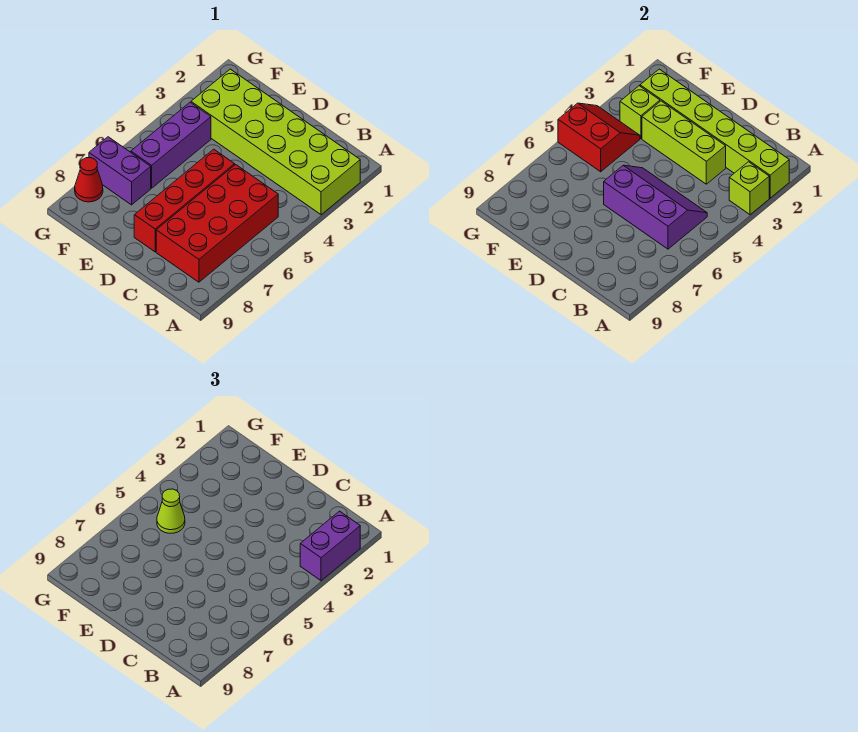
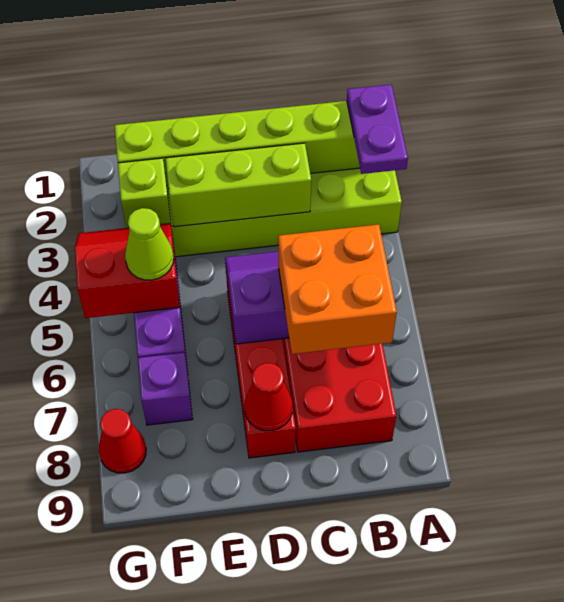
purple brick A2:A3 level 3 -> purple plate A2:A3 level 3
lime brick A3 level 2 -> none
none -> orange brick B6:C7 level 3
none -> red cone D8 level 2
purple brick F7:G7 level 1 -> purple brick F7 level 1

